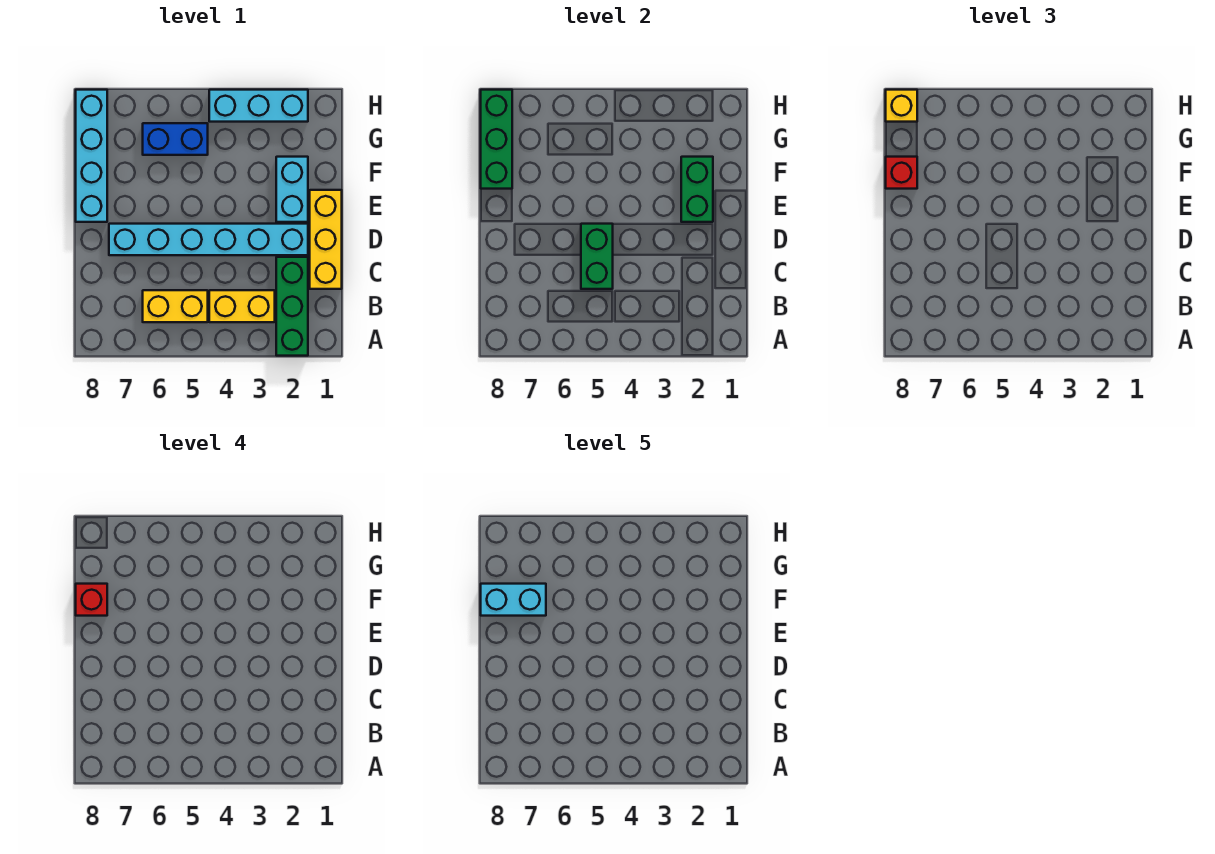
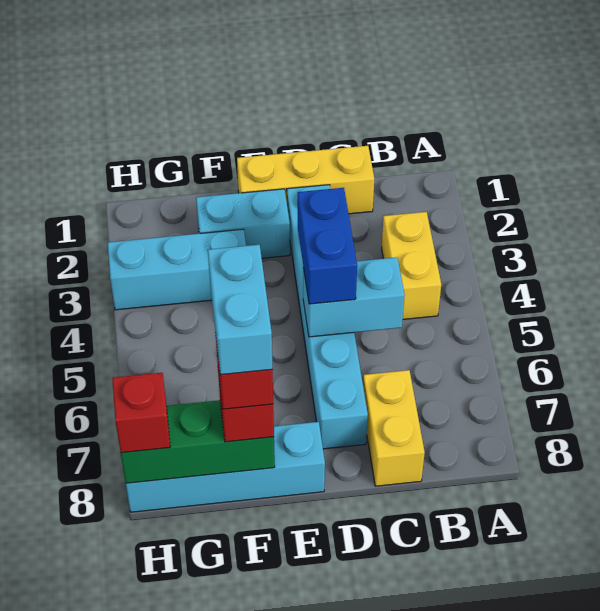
green brick A2:C2 level 1 -> none
yellow brick B5:B6 level 1 -> yellow brick C7:C8 level 1
green brick C5:D5 level 2 -> cyan brick C5:D5 level 2
green brick E2:F2 level 2 -> none
blue brick G5:G6 level 1 -> blue brick D4:D5 level 3
cyan brick H2:H4 level 1 -> cyan brick F3:H3 level 1
yellow brick H8 level 3 -> red brick H8 level 3

